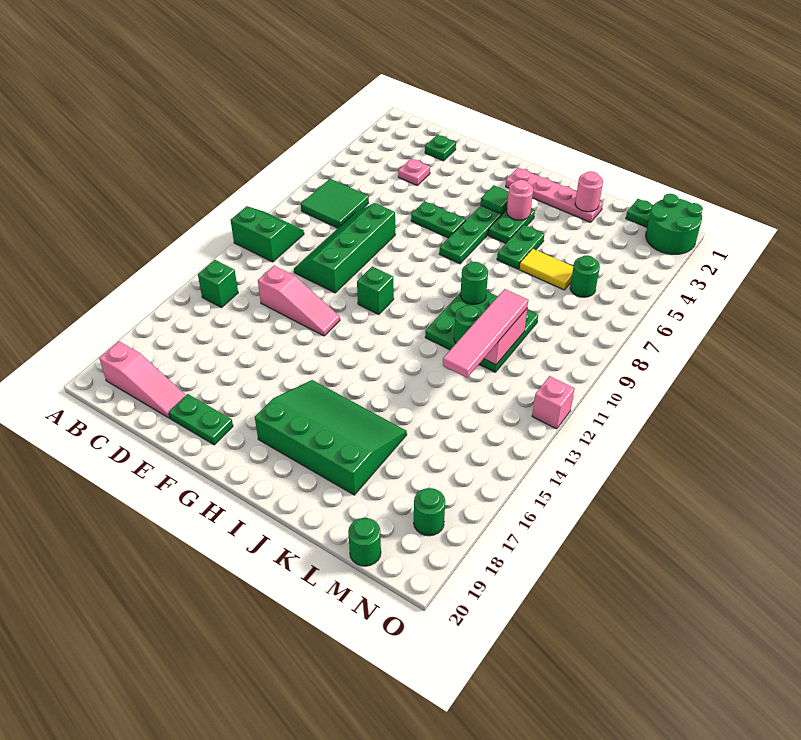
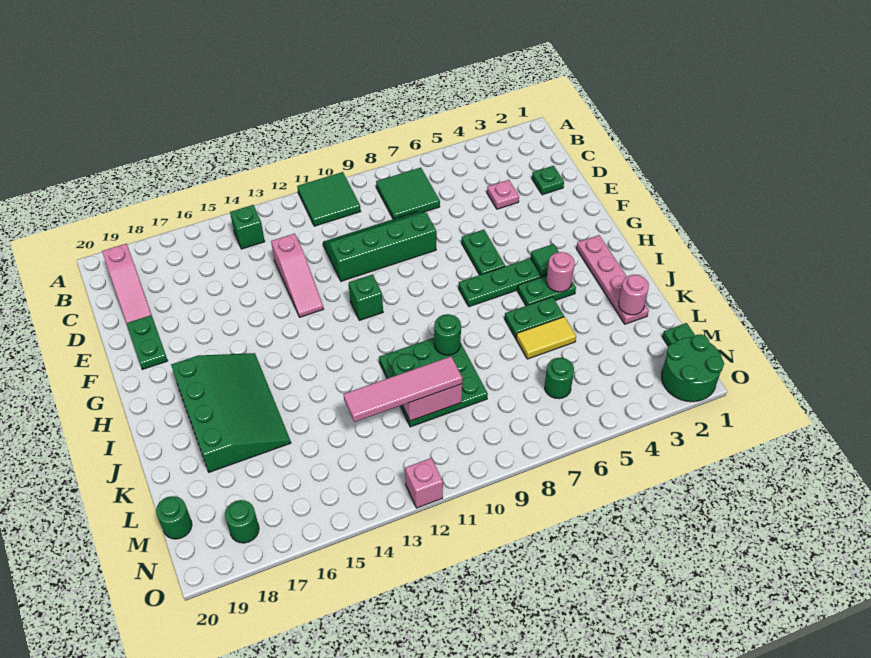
green slope A10:B11 level 1 top 11 -> green tile A10:B11 level 1
yellow tile K6:L6 level 1 -> yellow tile K5:K6 level 1

